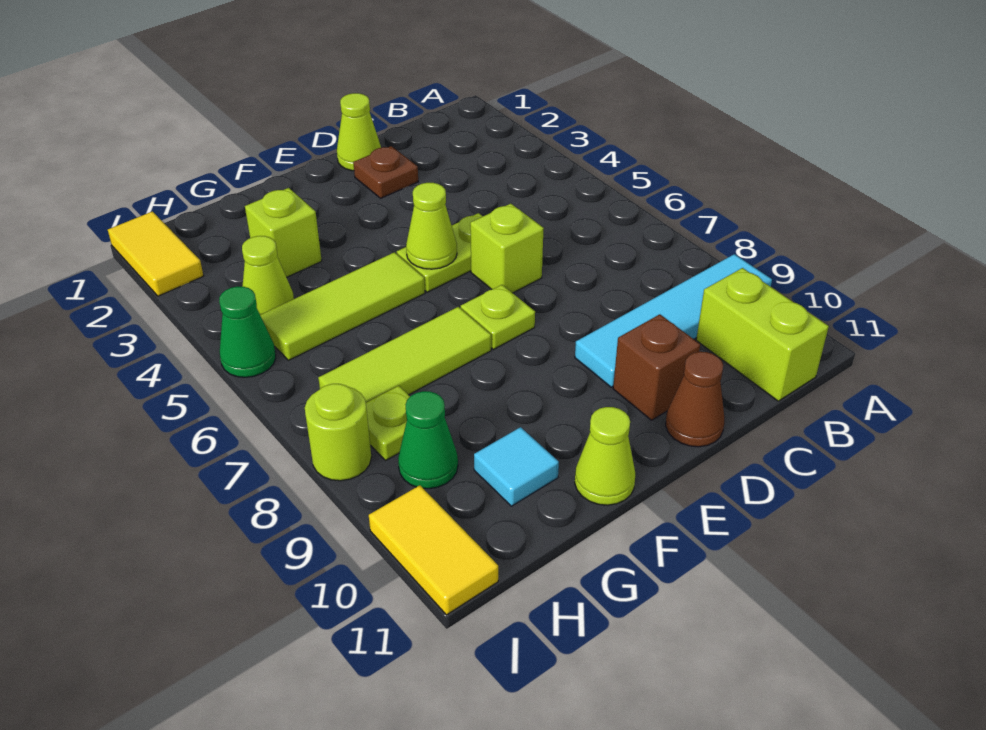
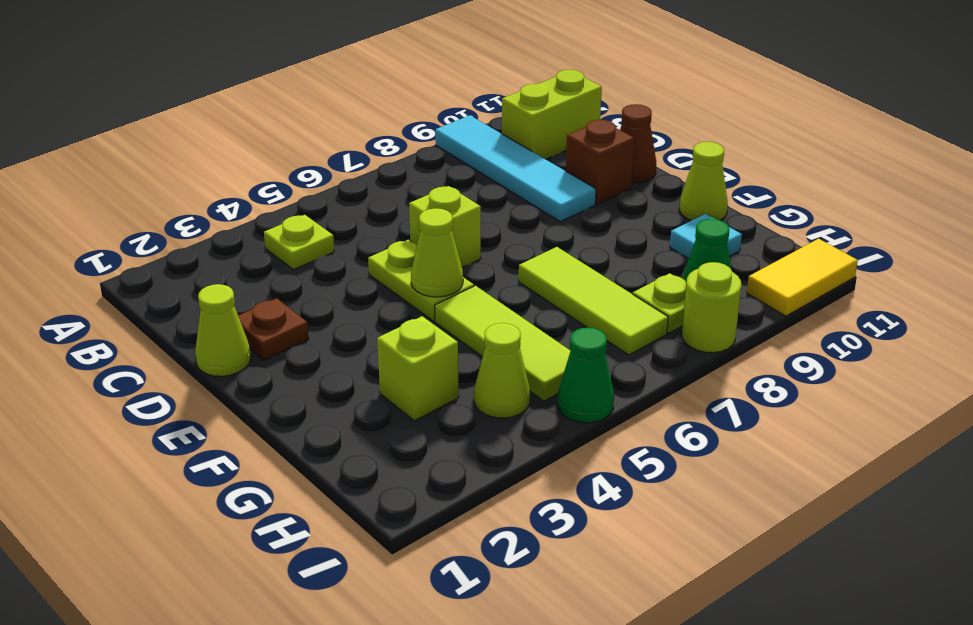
lime plate E7 level 1 -> lime plate B4 level 1
yellow tile I1:I2 level 1 -> none

